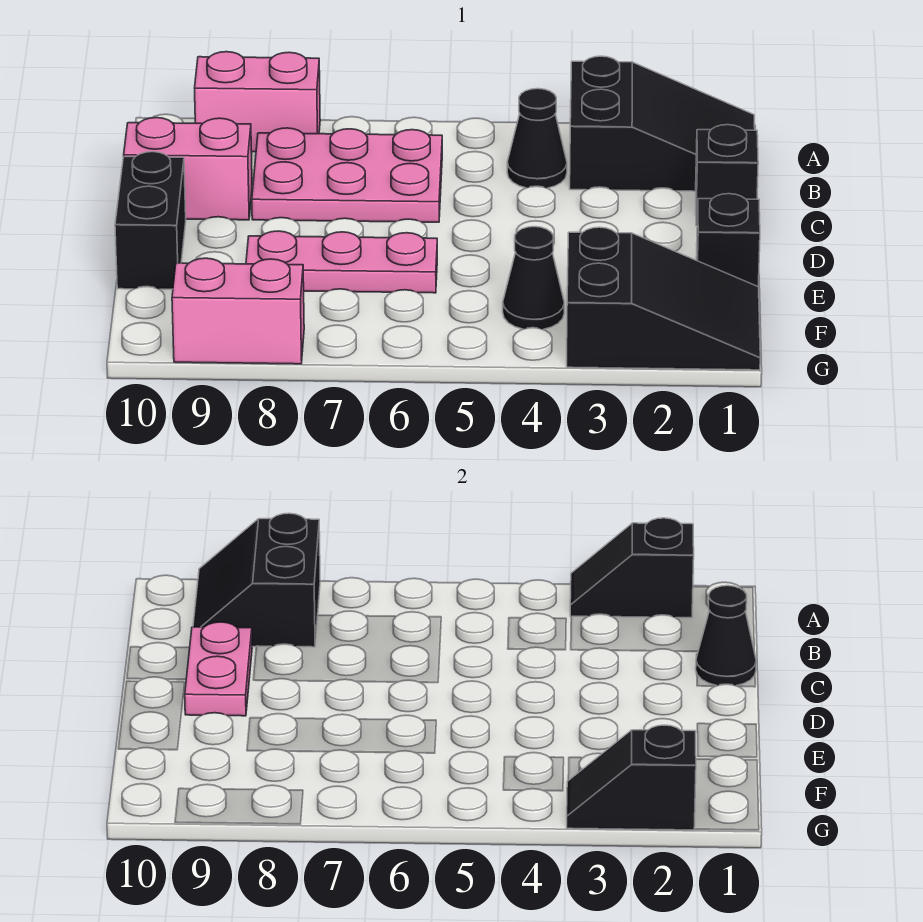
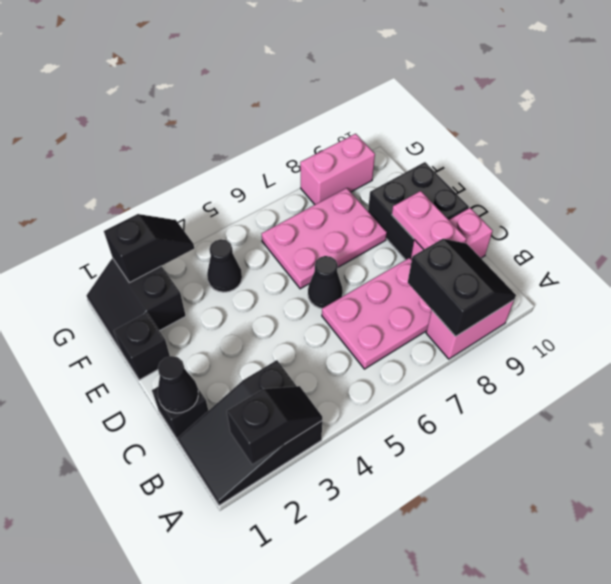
black cone B4 level 1 -> black cone D6 level 1
black brick D10:E10 level 1 -> black brick D9:E10 level 1
pink plate E6:E8 level 1 -> pink plate E6:F8 level 1
black slope F1:G3 level 1 top 3 -> black slope F1:G2 level 1 top 2

